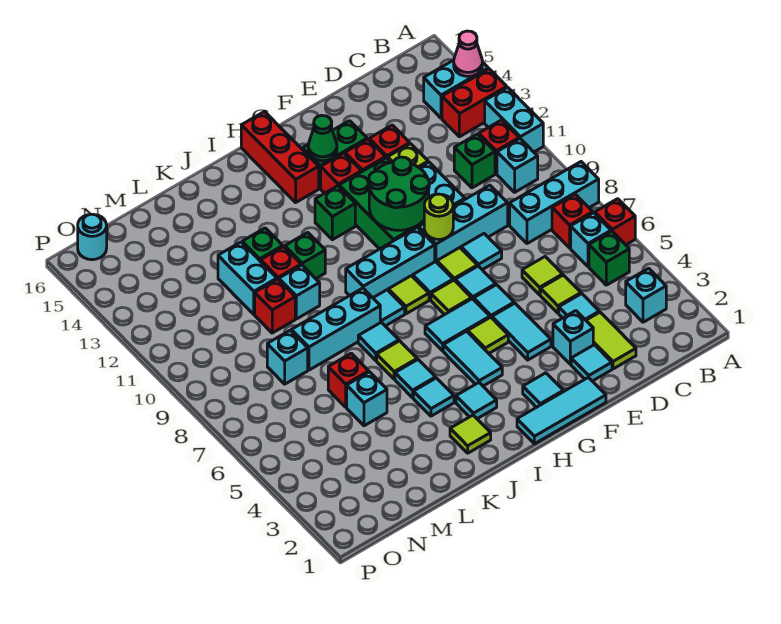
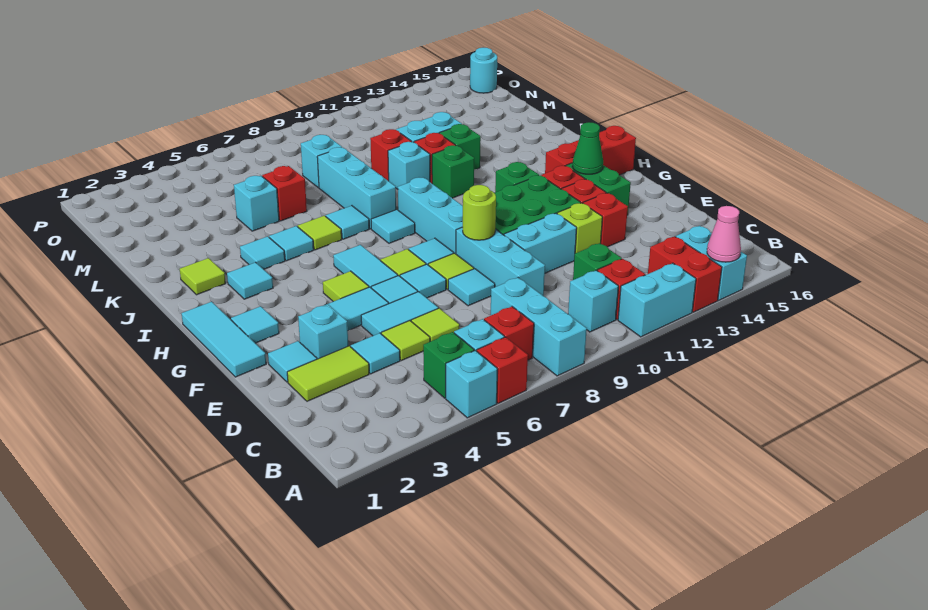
cyan brick B3 level 1 -> cyan brick A5 level 1
green round brick F10:G11 level 2 -> none
cyan tile H4:H5 level 1 -> cyan tile E5:E6 level 1
lime tile H8 level 1 -> none

